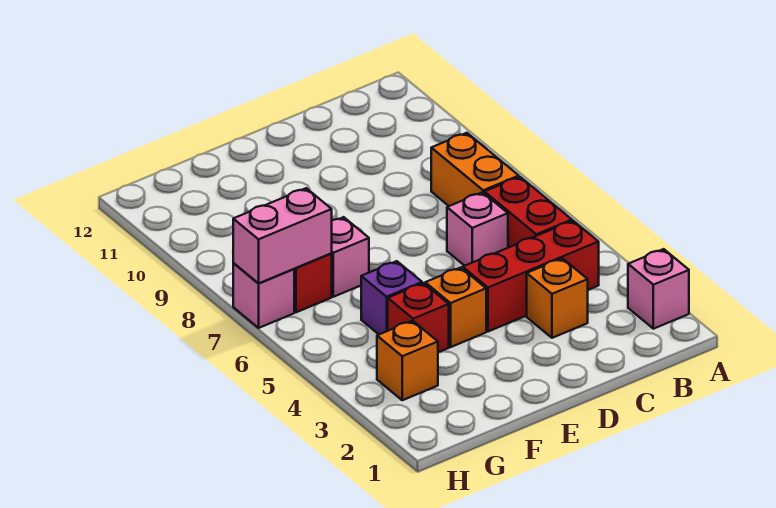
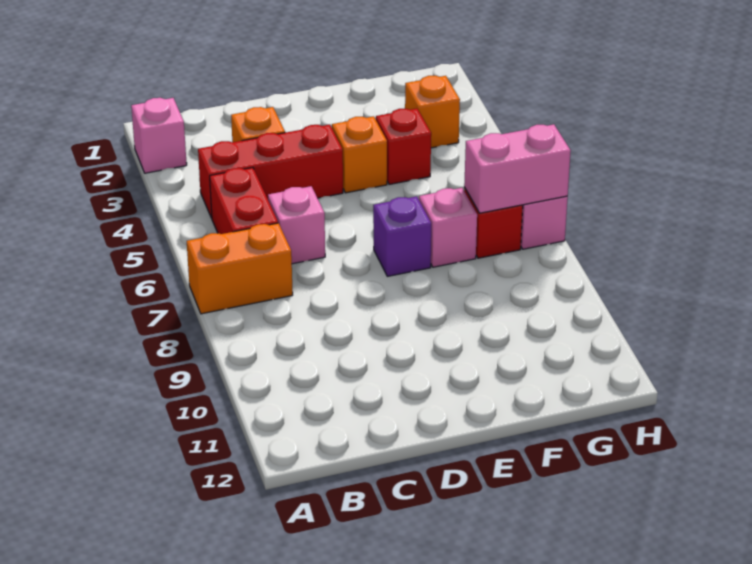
orange brick B7:B8 level 1 -> orange brick A7:B7 level 1
purple brick F5 level 1 -> purple brick E7 level 1

